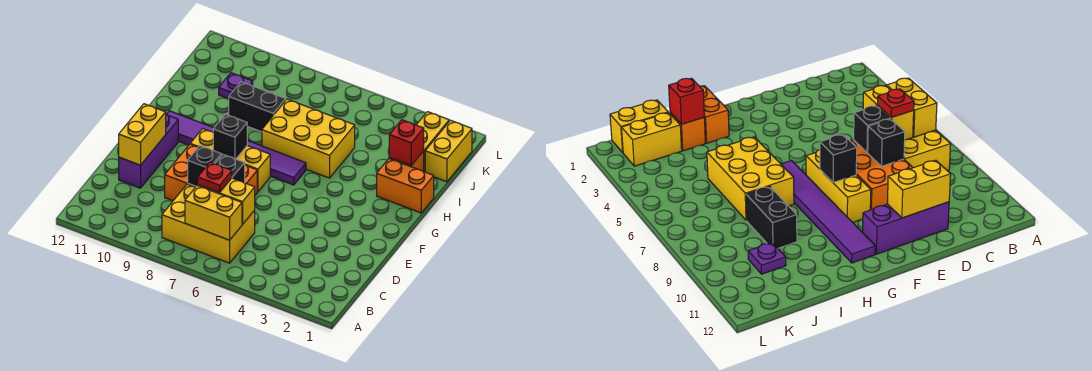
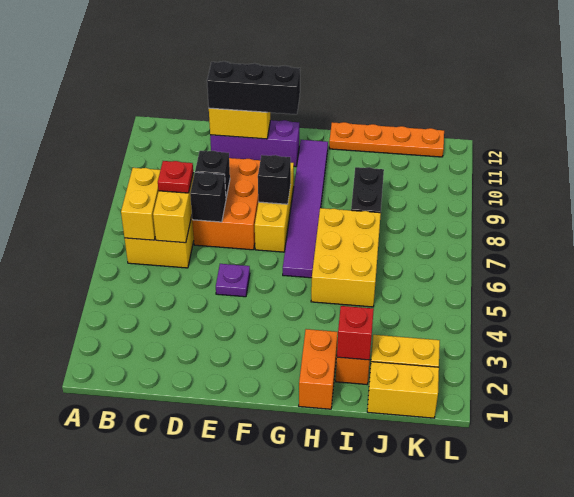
none -> black brick D11:F11 level 3
none -> orange plate H12:K12 level 1
purple plate J10 level 1 -> purple plate E5 level 1

